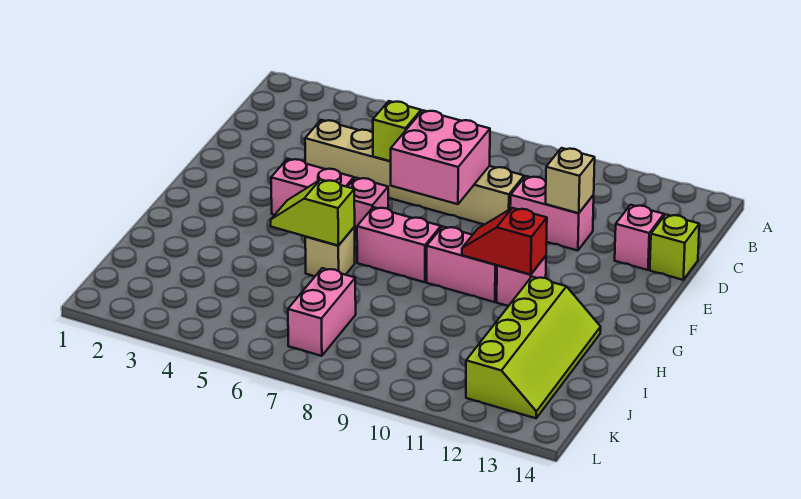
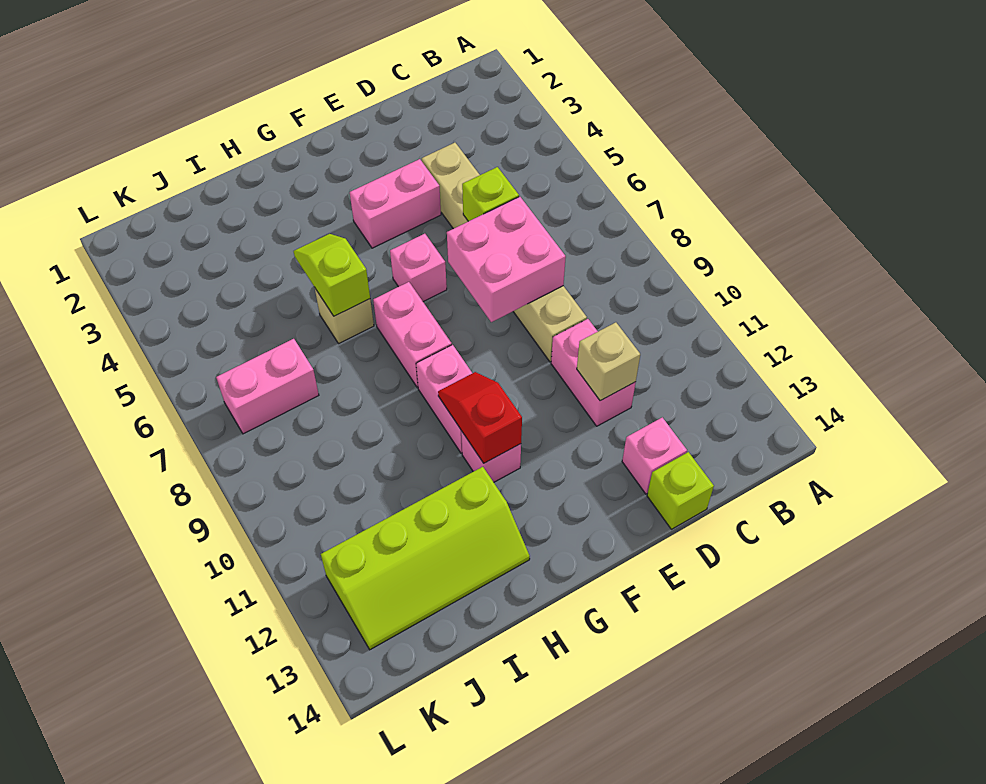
pink brick F4:F5 level 1 -> pink brick E4:F4 level 1

